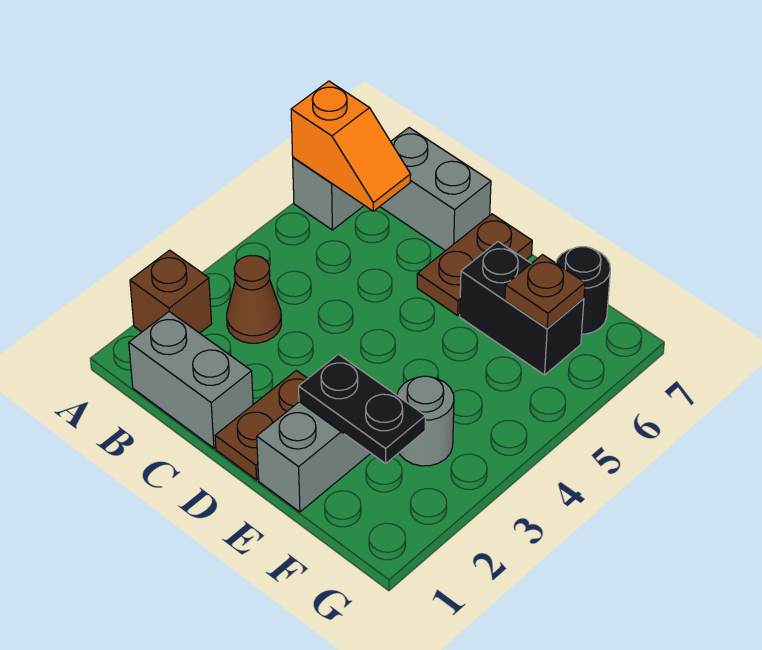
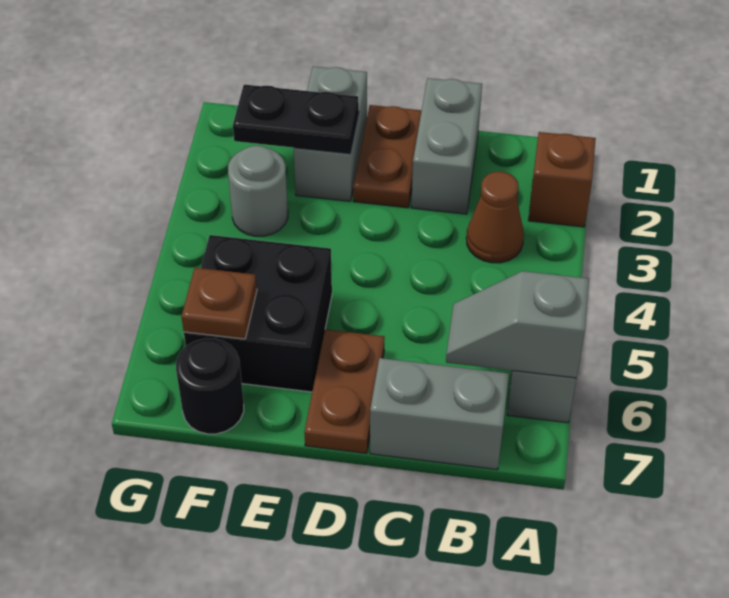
orange slope A6:B6 level 2 top A -> grey slope A6:B6 level 2 top A
grey brick B1:C1 level 1 -> grey brick C1:C2 level 1
black brick E6:F6 level 1 -> black brick E5:F6 level 1

